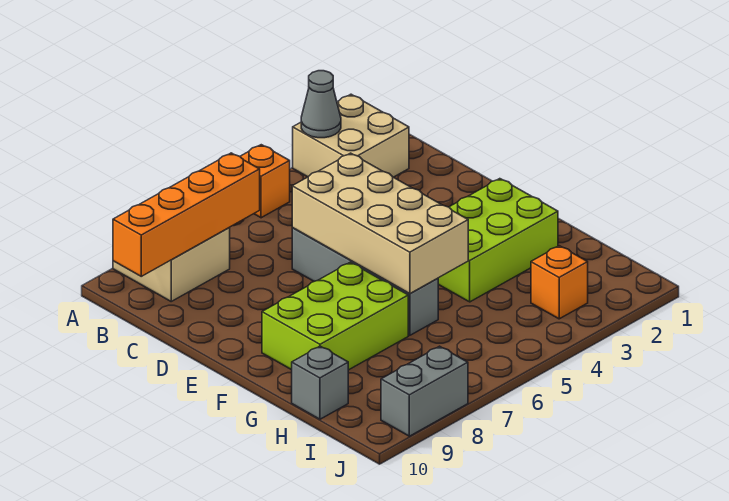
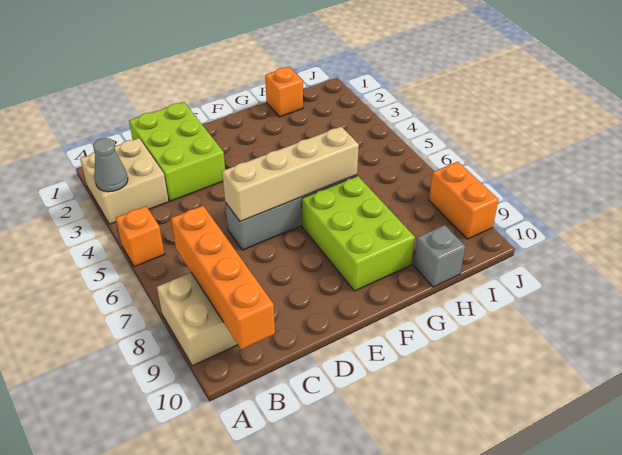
tan brick D5:G6 level 2 -> tan brick D6:G6 level 2
lime brick F2:G4 level 1 -> lime brick C1:D3 level 1
orange brick I3 level 1 -> orange brick H1 level 1
grey brick J8:J9 level 1 -> orange brick J8:J9 level 1

